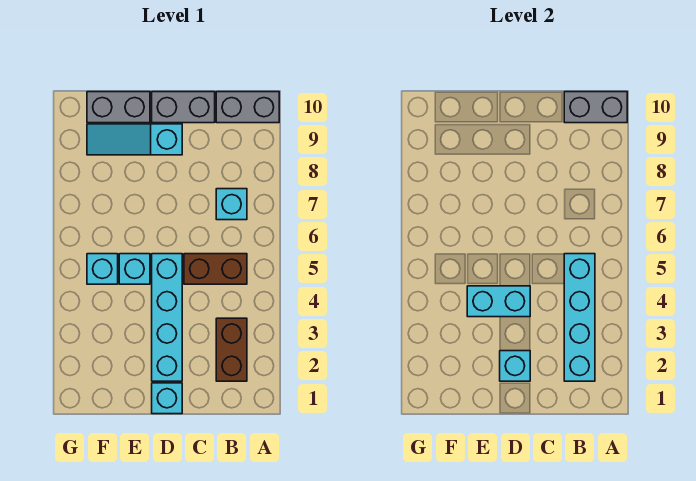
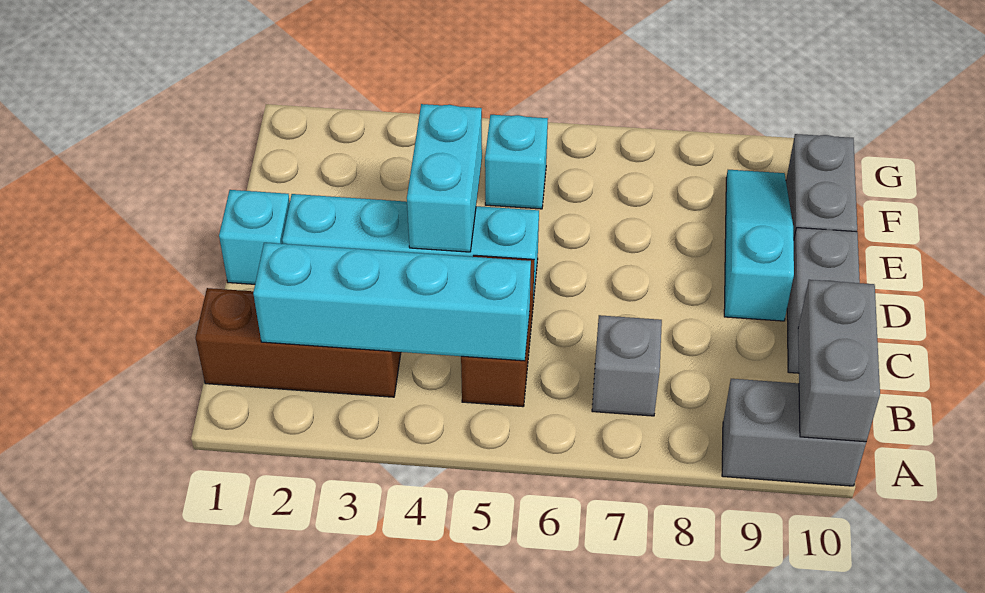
grey brick A10:B10 level 1 -> grey brick A9:A10 level 1
brown brick B2:B3 level 1 -> brown brick B1:B3 level 1
cyan brick B7 level 1 -> grey brick B7 level 1
cyan brick D2 level 2 -> none
cyan brick E5 level 1 -> none

